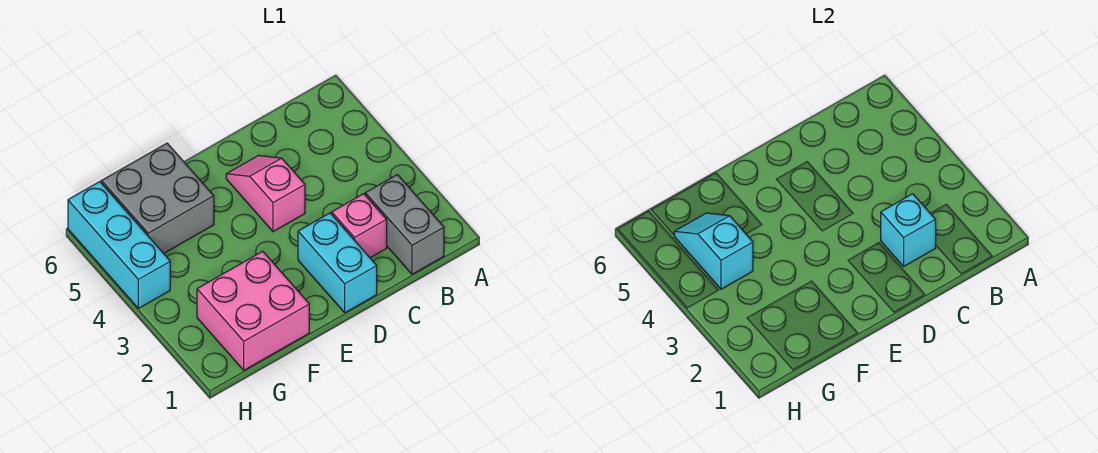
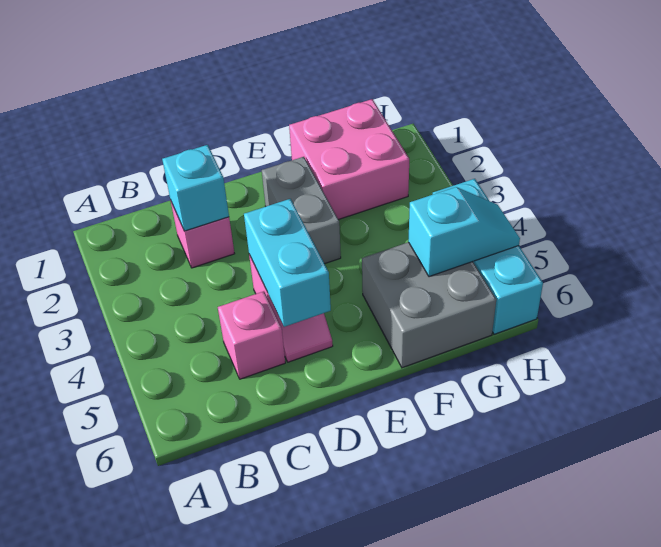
grey brick B1:B2 level 1 -> grey brick E2:E3 level 1
none -> pink brick C5 level 1
cyan brick D1:D2 level 1 -> cyan brick D4:D5 level 2
cyan slope G4:G5 level 2 top 4 -> cyan slope G5:H5 level 2 top G

